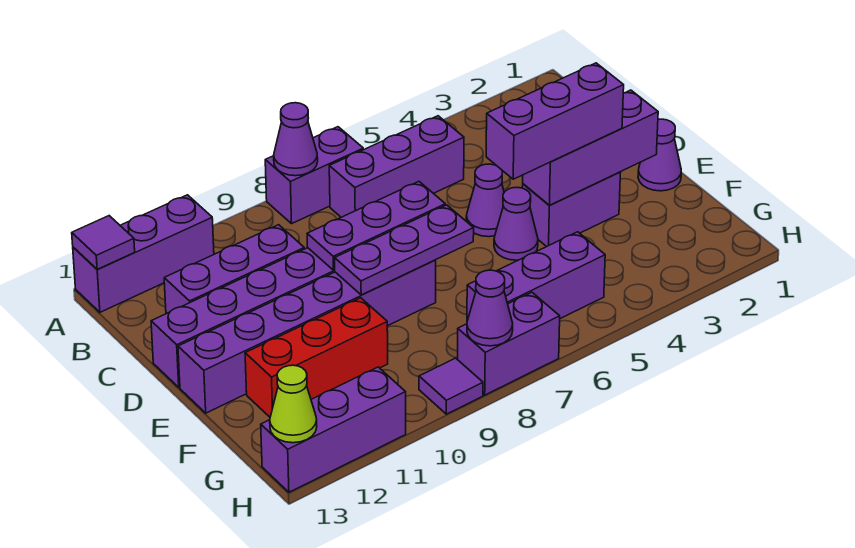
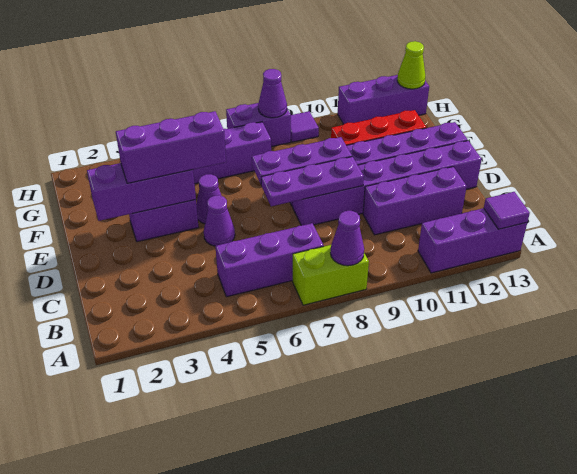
purple brick A7:A8 level 1 -> lime brick A7:A8 level 1
purple cone E1 level 1 -> none

